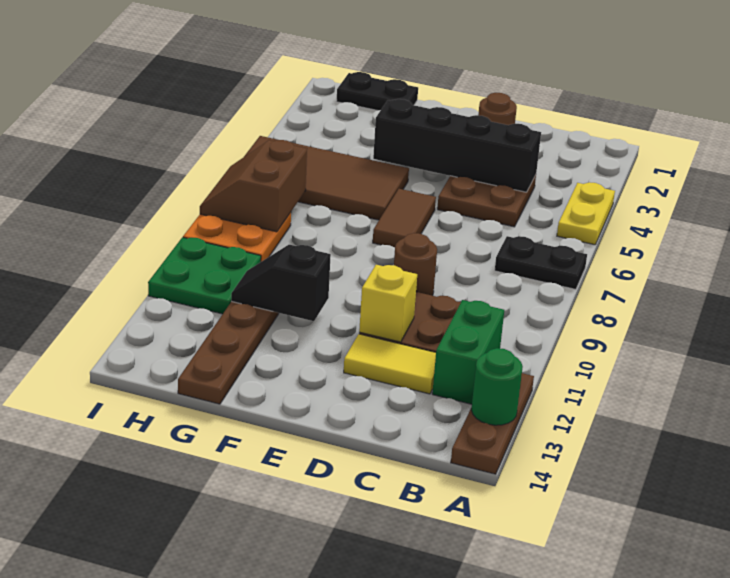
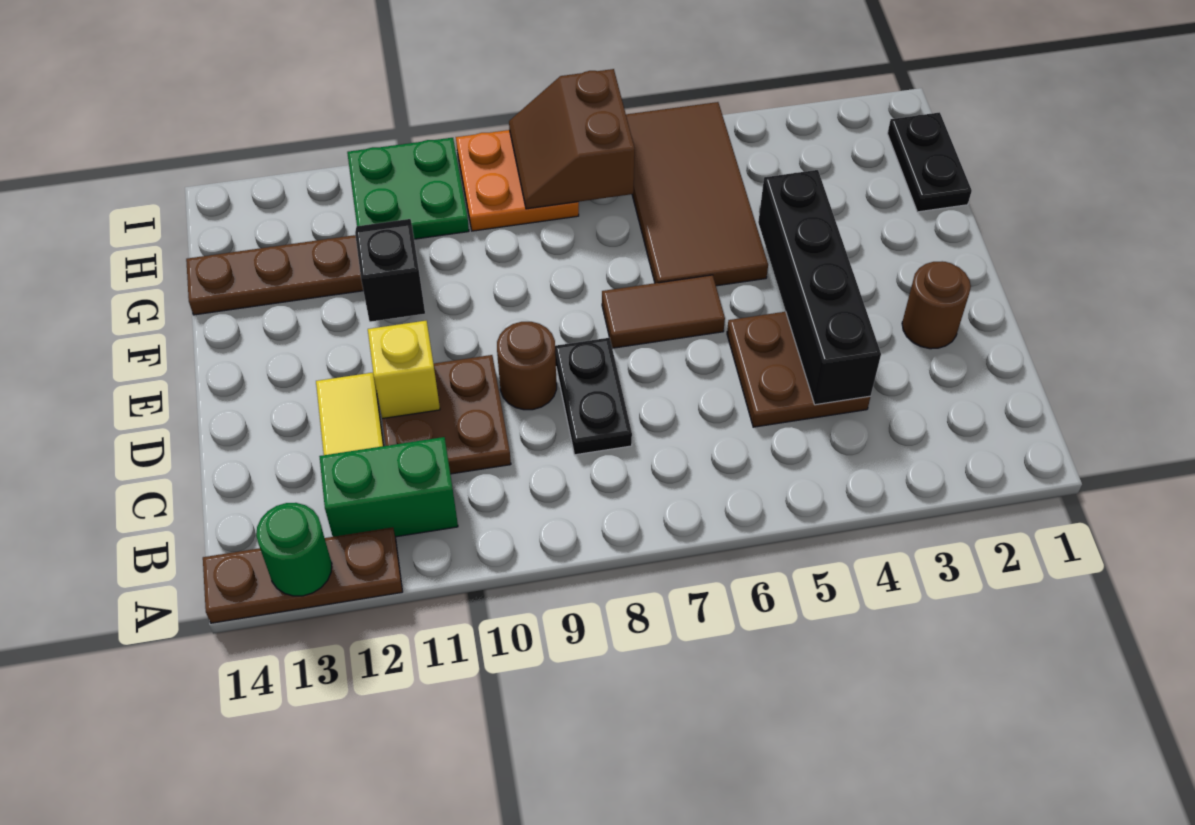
yellow plate A4:A5 level 1 -> none
black plate A7:B7 level 1 -> black plate C8:D8 level 1
brown slope H7:I8 level 2 top H -> brown slope H7:I8 level 2 top 7

